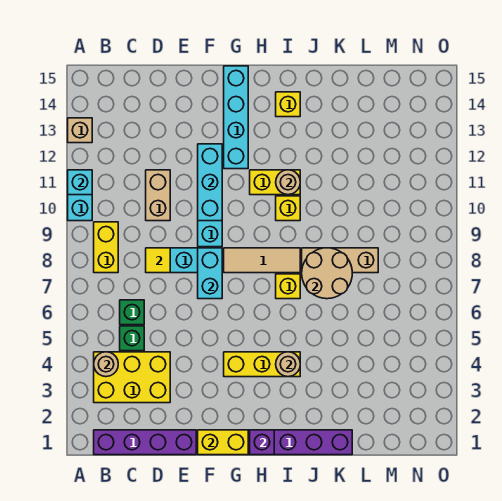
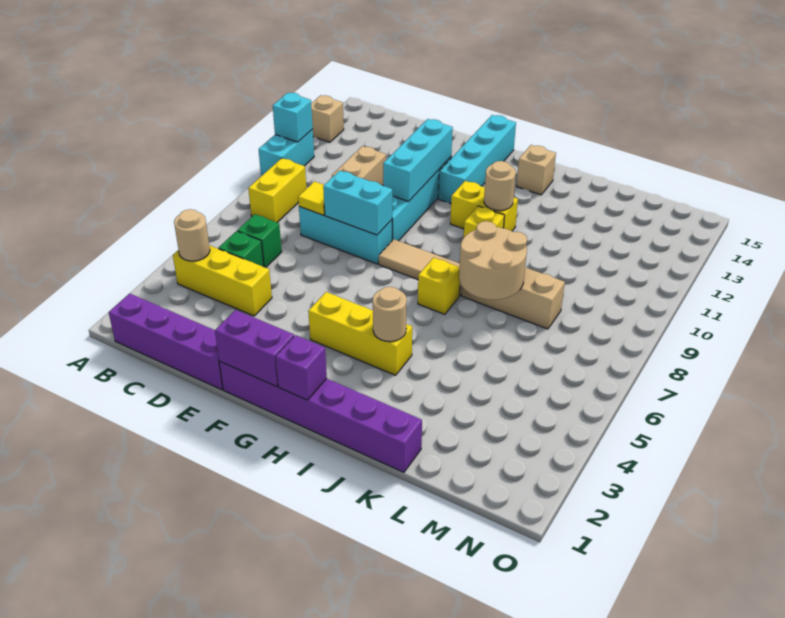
yellow brick B3:D4 level 1 -> yellow brick B4:D4 level 1
yellow brick F1:G1 level 2 -> purple brick F1:G1 level 2
cyan brick F7:F8 level 2 -> cyan brick E8:F8 level 2
yellow brick I14 level 1 -> tan brick I14 level 1

